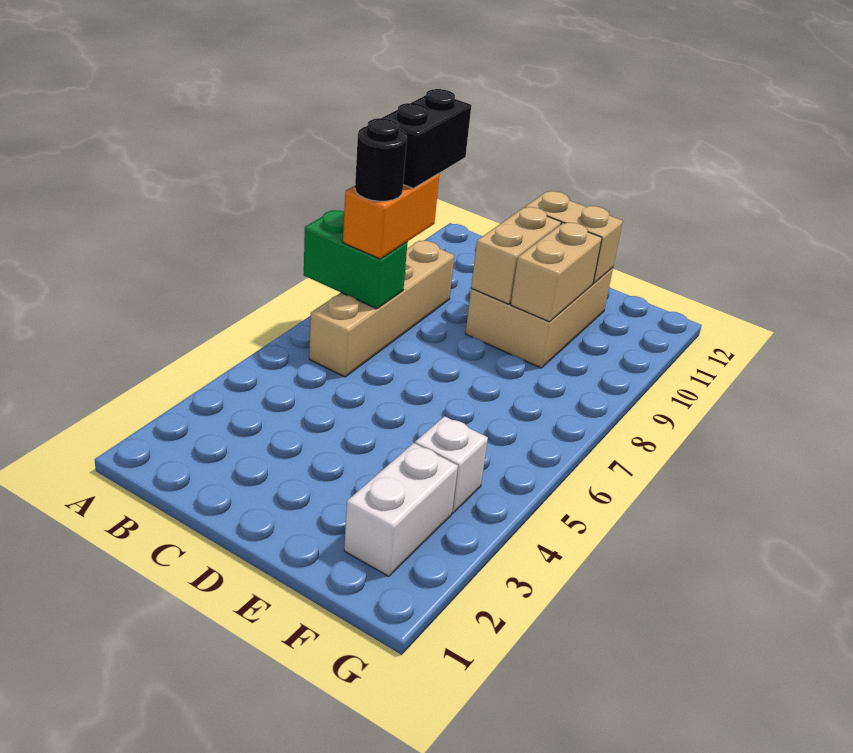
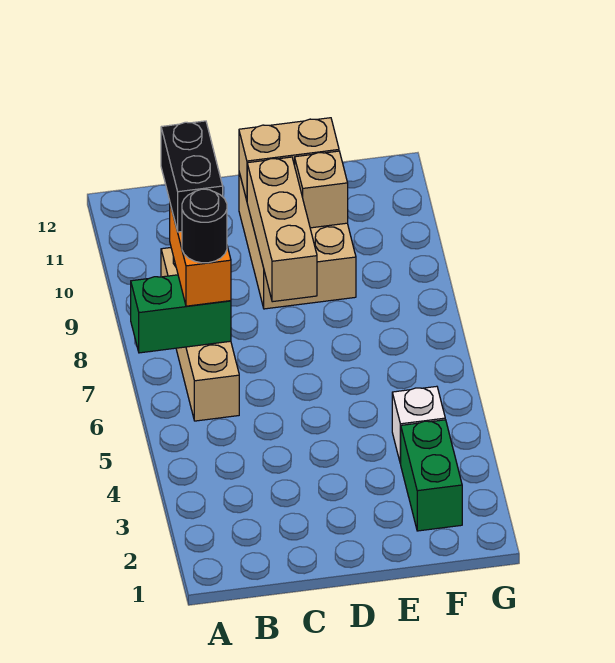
tan brick D9:D10 level 2 -> tan brick D8:D10 level 2
tan brick E9:E10 level 2 -> tan brick E10 level 2
white brick F2:F3 level 1 -> green brick F2:F3 level 1

